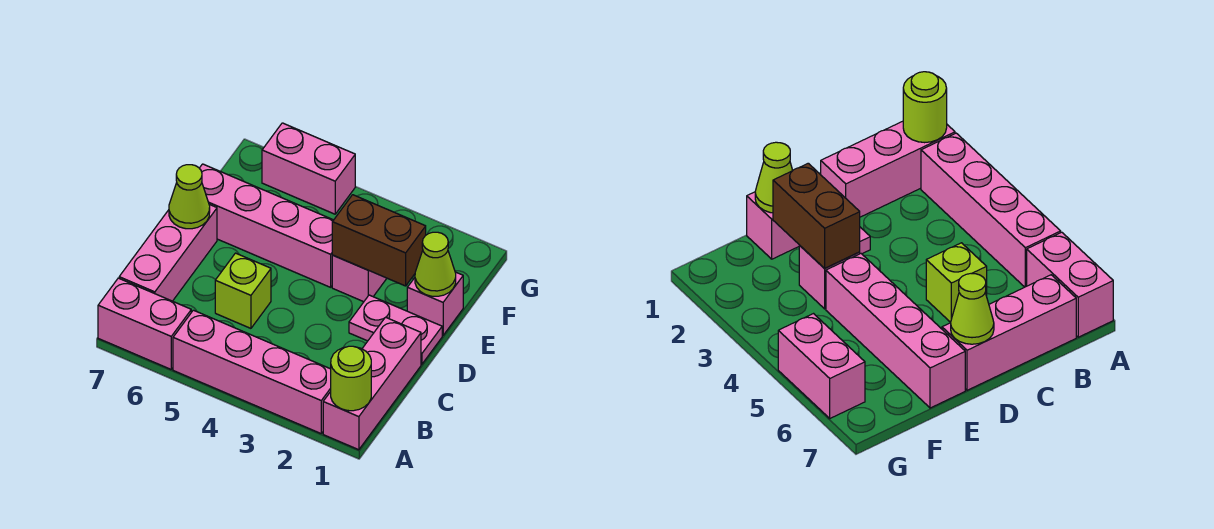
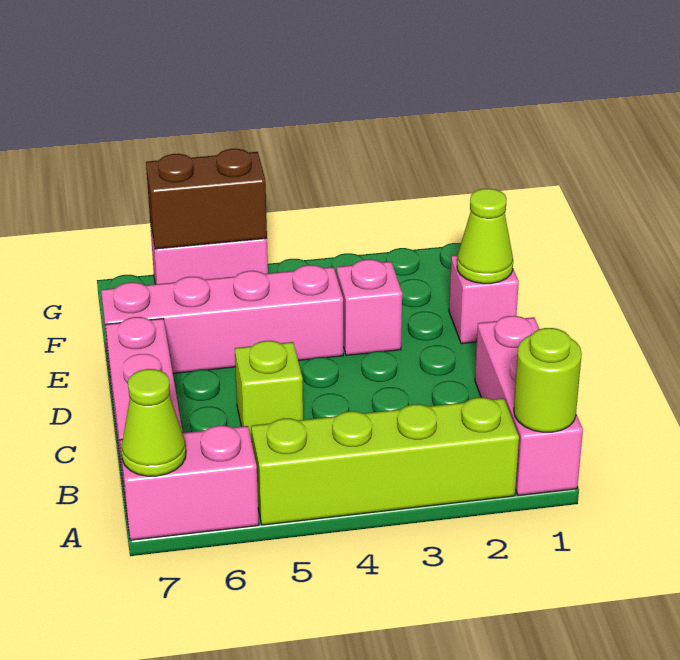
pink brick A2:A5 level 1 -> lime brick A2:A5 level 1
pink plate D1:D2 level 1 -> none
lime cone D7 level 2 -> lime cone A7 level 2
brown brick E2:E3 level 2 -> brown brick G5:G6 level 2

